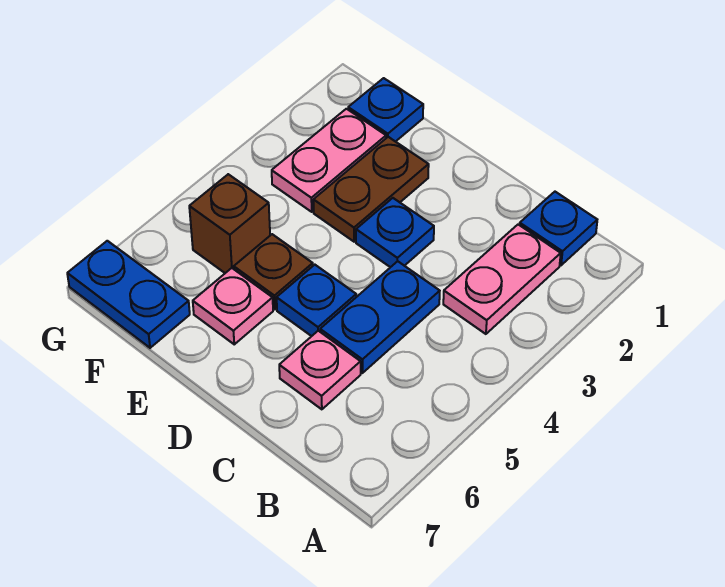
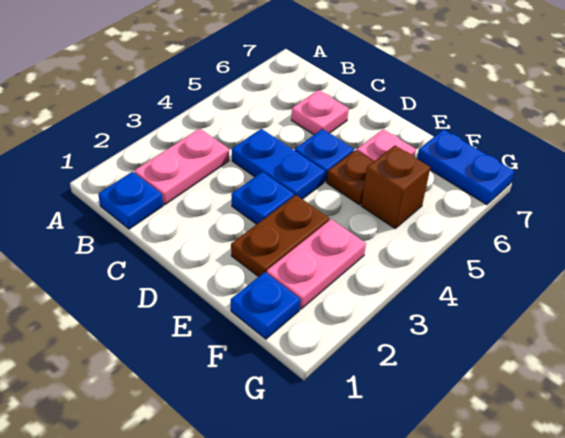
blue plate C4:C5 level 1 -> blue plate C4:D4 level 1

